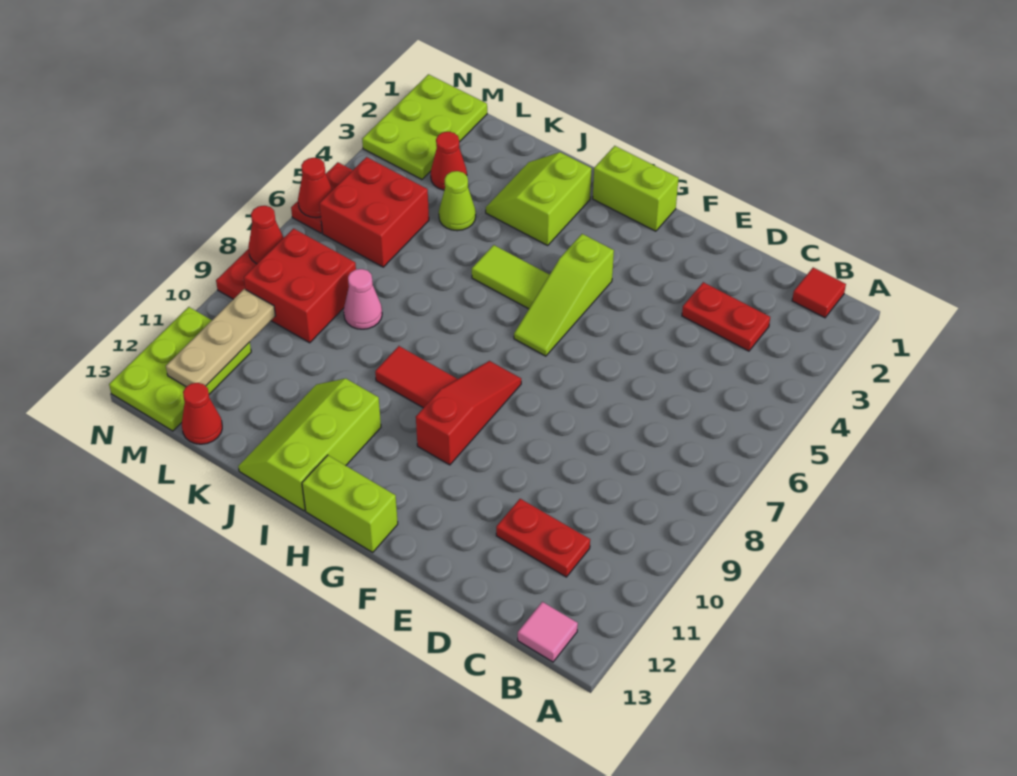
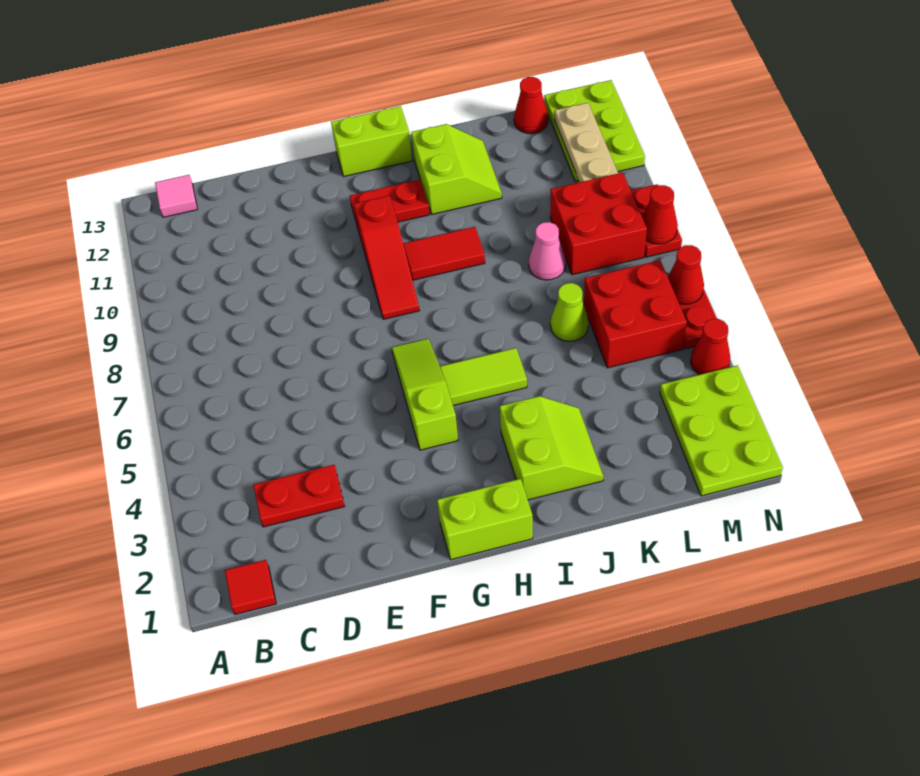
red plate C11:D11 level 1 -> red plate G11:H11 level 1
lime slope I11:J13 level 1 top I -> lime slope I11:J12 level 1 top I
lime cone K4 level 1 -> lime cone K6 level 1
red cone L3 level 1 -> red cone N4 level 1

